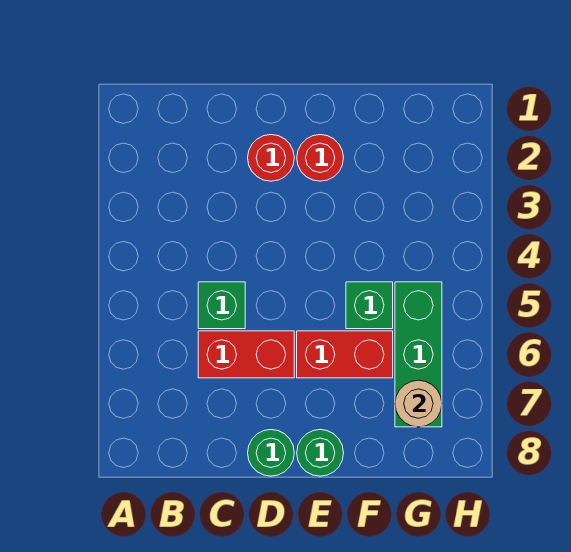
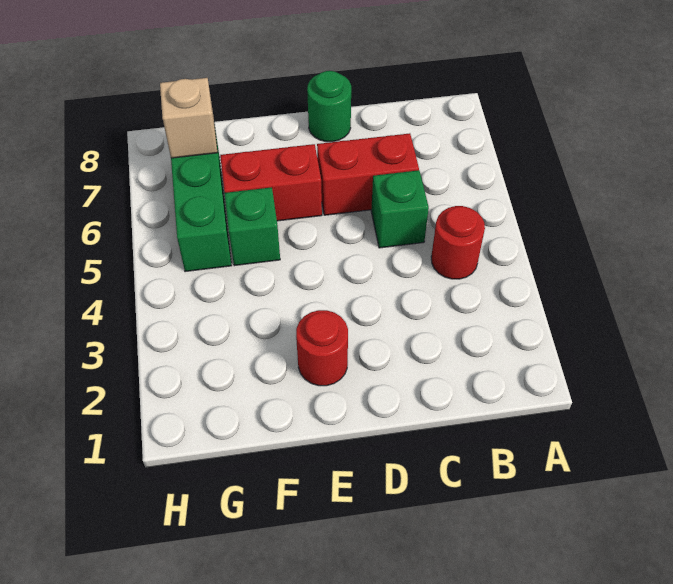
red round brick D2 level 1 -> red round brick B4 level 1
green round brick E8 level 1 -> none
tan round brick G7 level 2 -> tan brick G7 level 2

